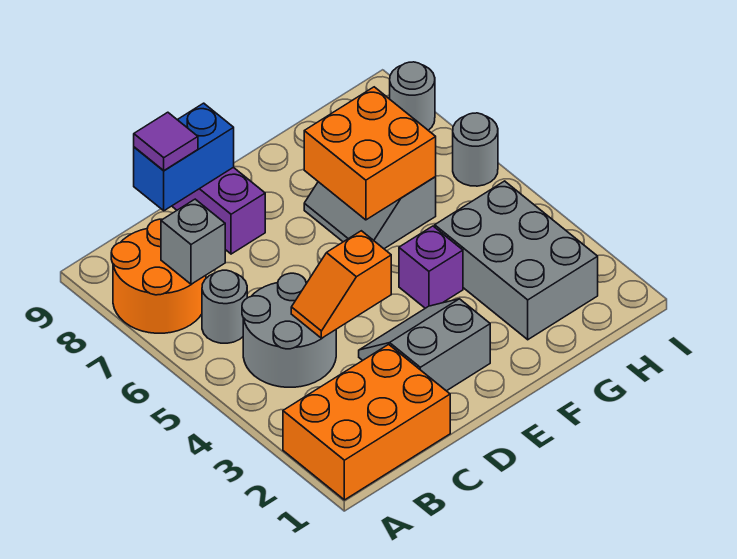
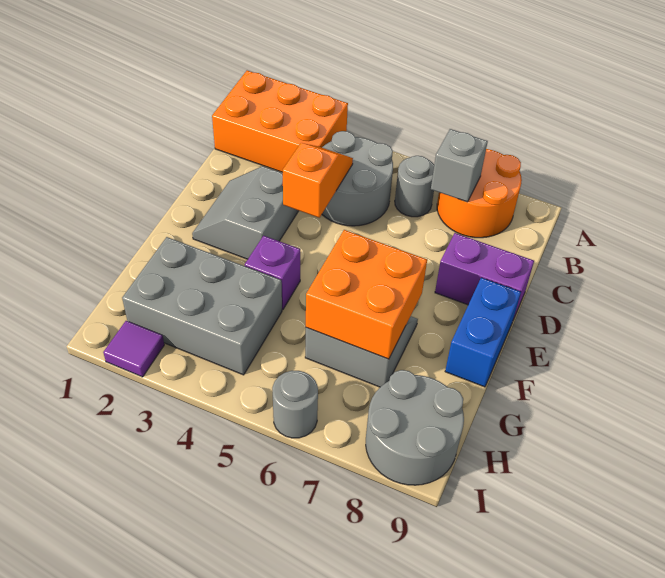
orange brick A1:C2 level 1 -> orange brick A1:B3 level 1
blue brick C9:D9 level 2 -> blue brick E9:F9 level 1
purple tile C9 level 3 -> purple tile I2 level 1
grey slope D2:E3 level 1 top 2 -> grey slope D2:E3 level 1 top 3
grey round brick I8 level 1 -> grey round brick H8:I9 level 1

